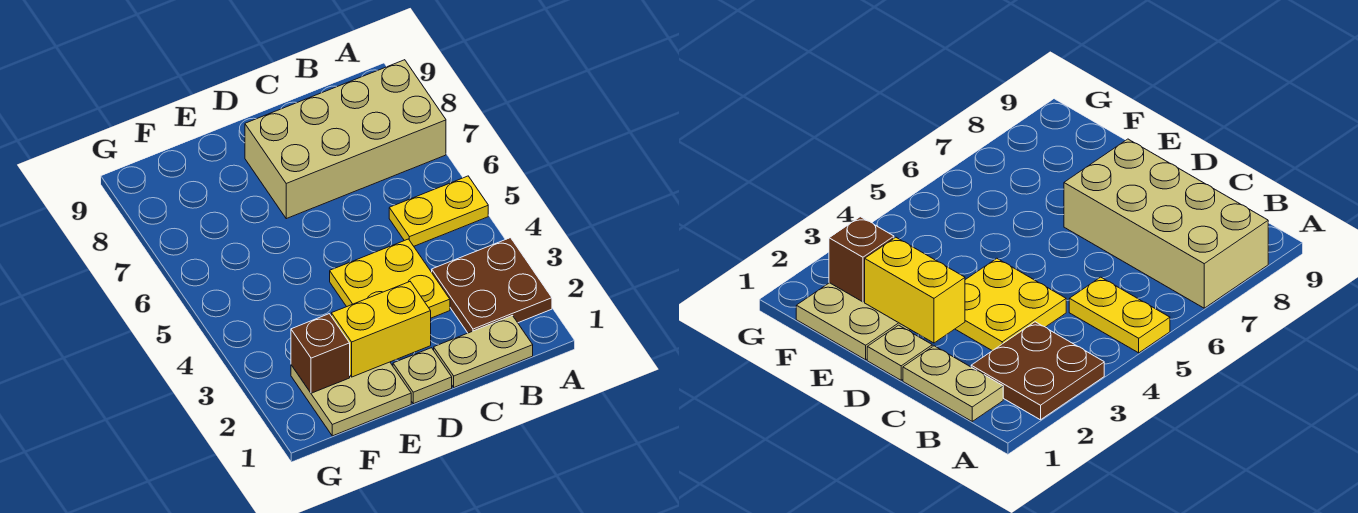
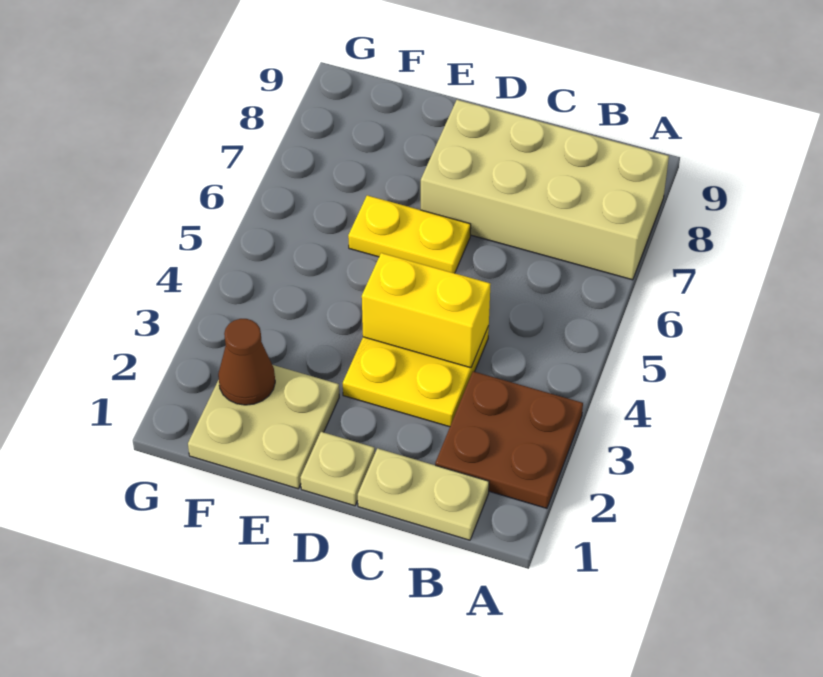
yellow plate A5:B5 level 1 -> yellow plate D6:E6 level 1
yellow brick D2:E2 level 2 -> yellow brick C4:D4 level 2
brown brick F2 level 2 -> brown cone F2 level 2

